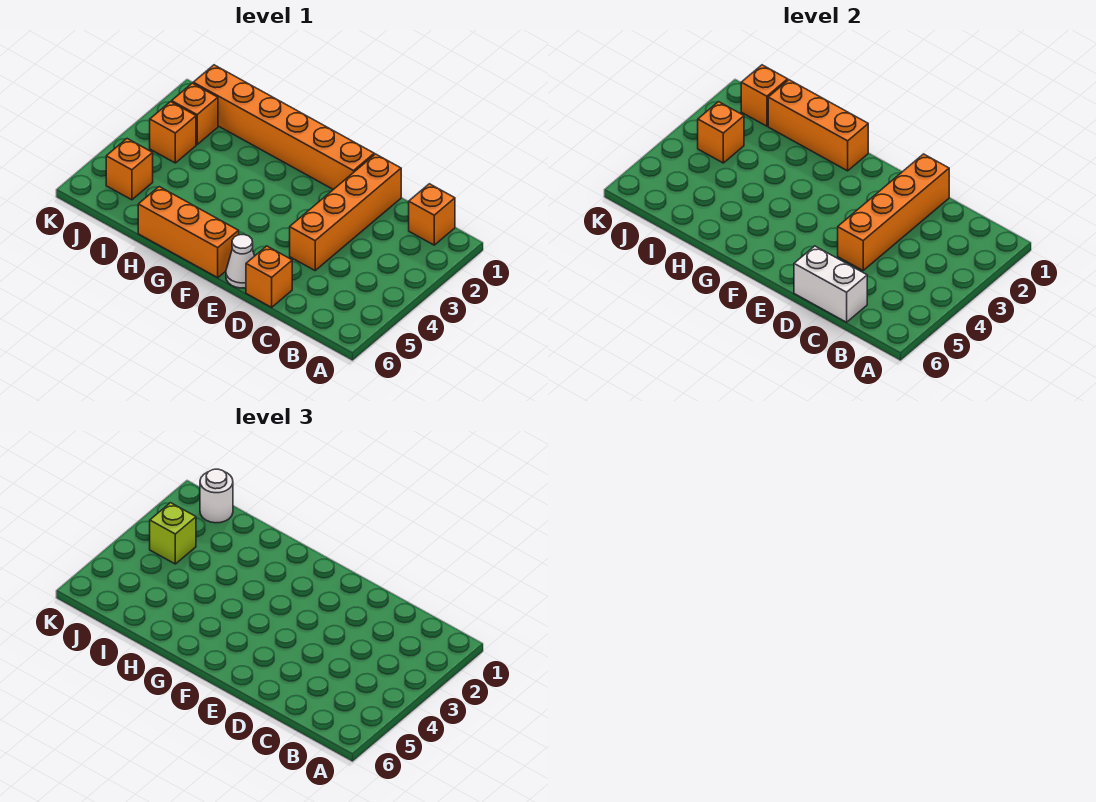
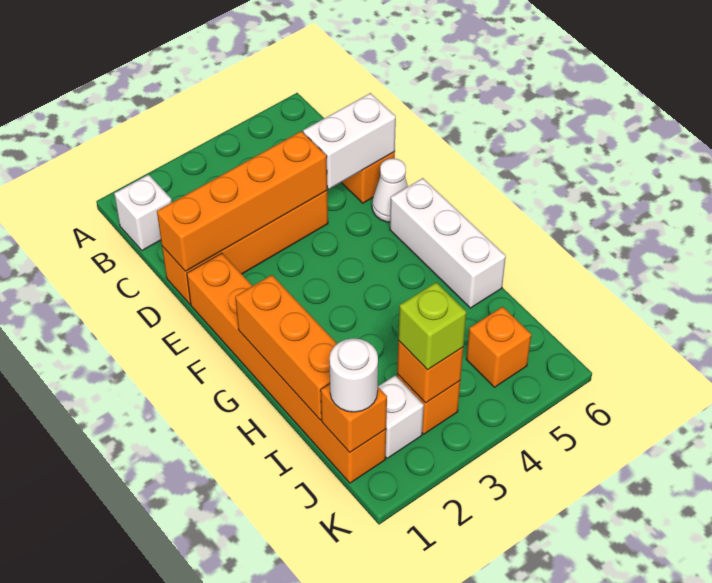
orange brick B1 level 1 -> white brick B1 level 1
white brick C6:D6 level 2 -> white brick D5:D6 level 2
orange brick F6:H6 level 1 -> white brick F6:H6 level 1
orange brick J2 level 1 -> white brick J2 level 1

